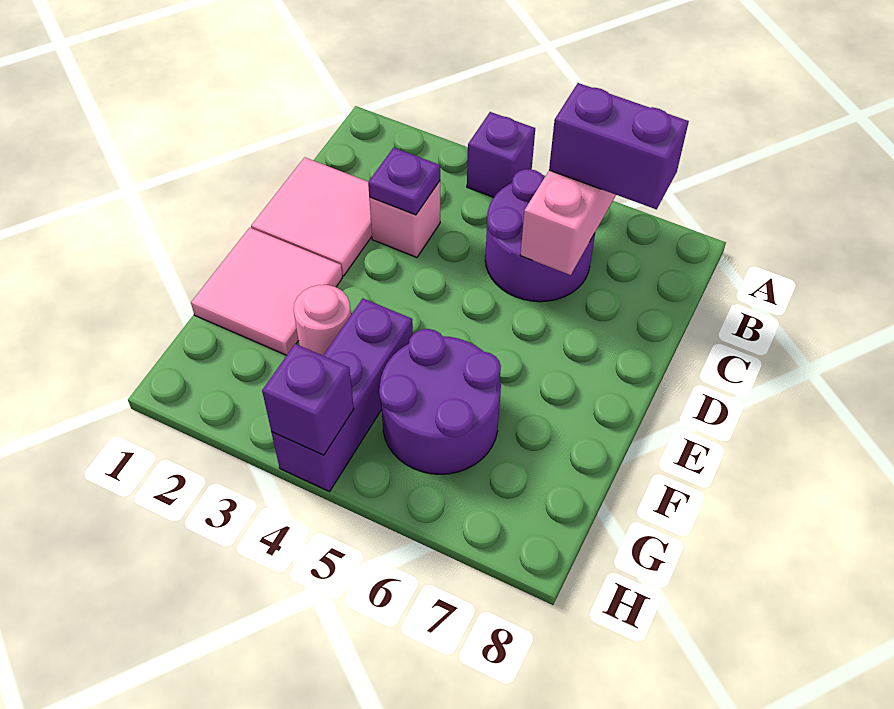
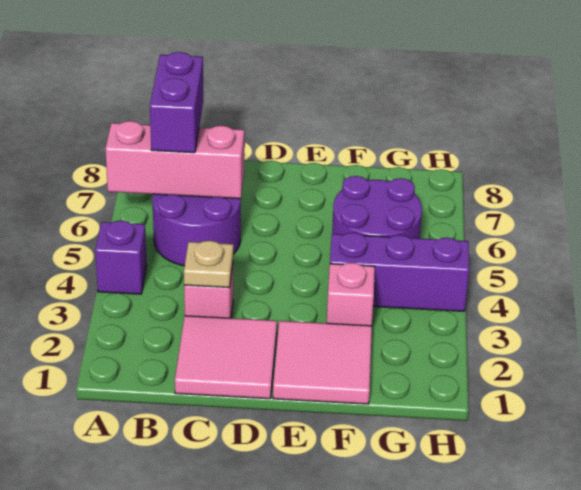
purple plate C3 level 2 -> tan plate C3 level 2
pink round brick F3 level 1 -> pink brick F3 level 1
purple brick H4 level 2 -> none

